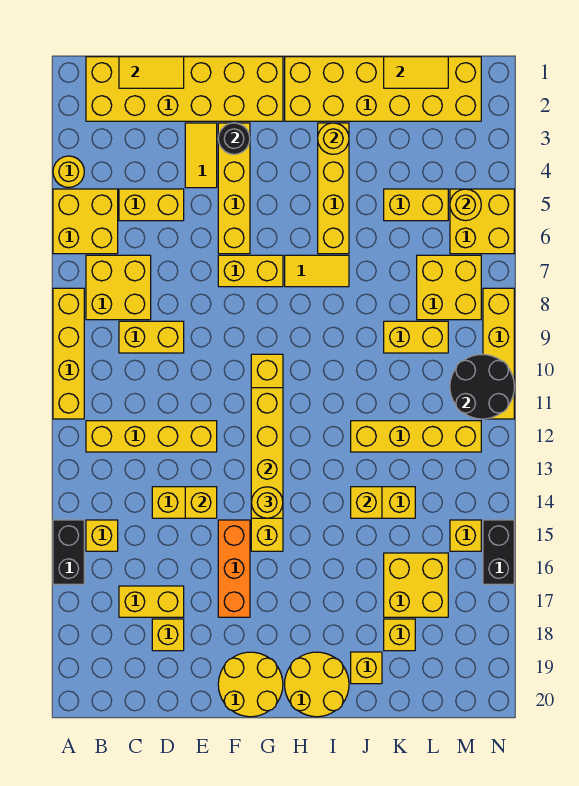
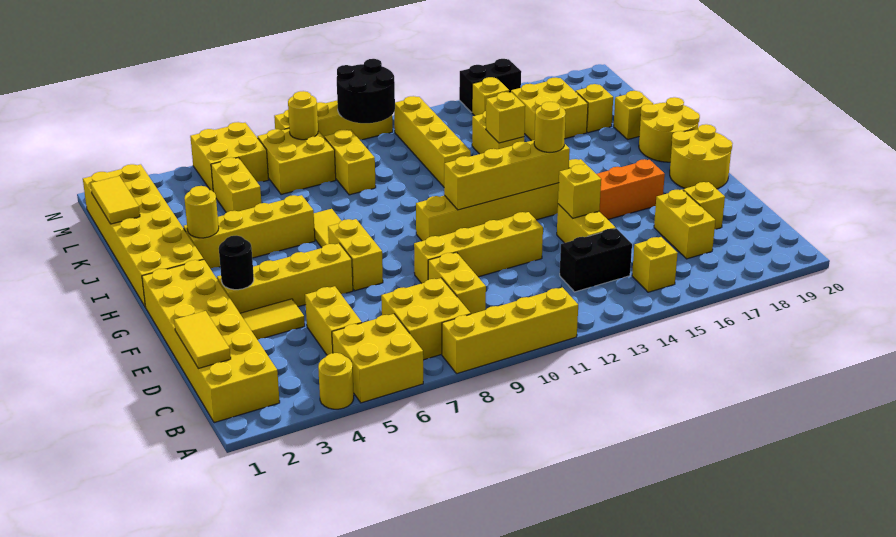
black brick A15:A16 level 1 -> black brick C13:C14 level 1
yellow brick B12:E12 level 1 -> yellow brick E9:E12 level 1
yellow round brick M5 level 2 -> yellow round brick M8 level 2

